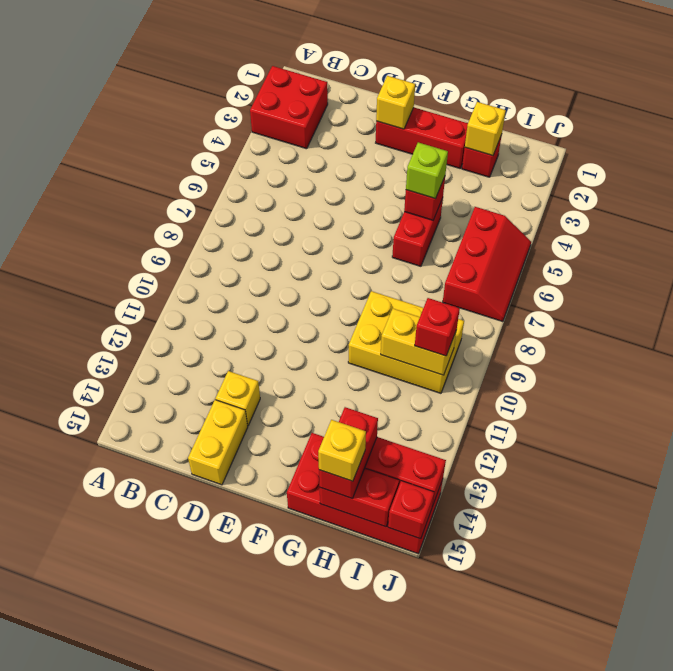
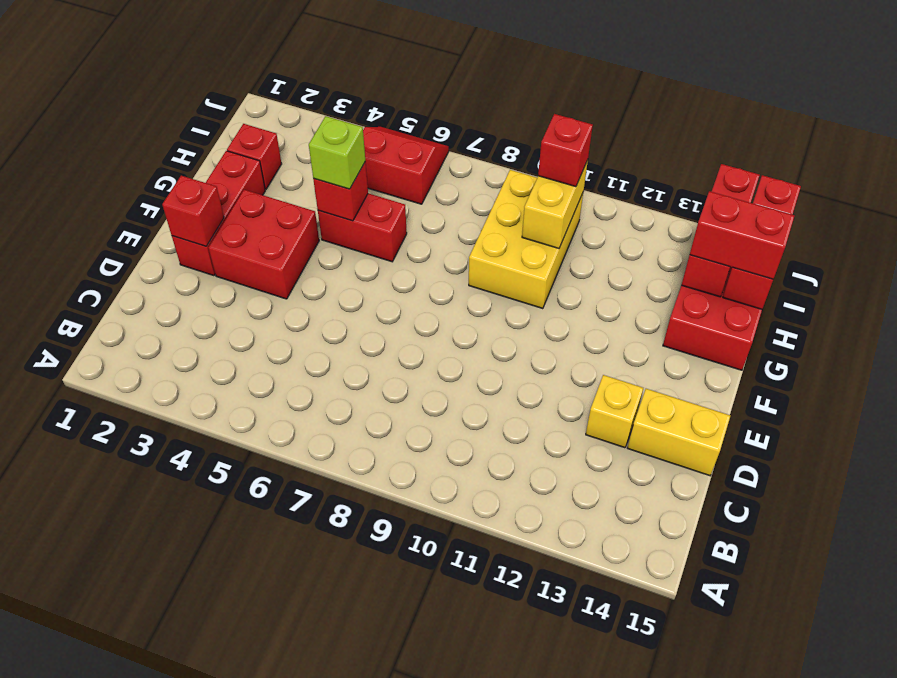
red brick A2:B3 level 1 -> red brick E3:F4 level 1
yellow brick E2 level 2 -> red brick E2 level 2
yellow brick H2 level 2 -> none
yellow brick H15 level 4 -> none
red slope I5:J7 level 1 top I -> red slope I5:J6 level 1 top I

